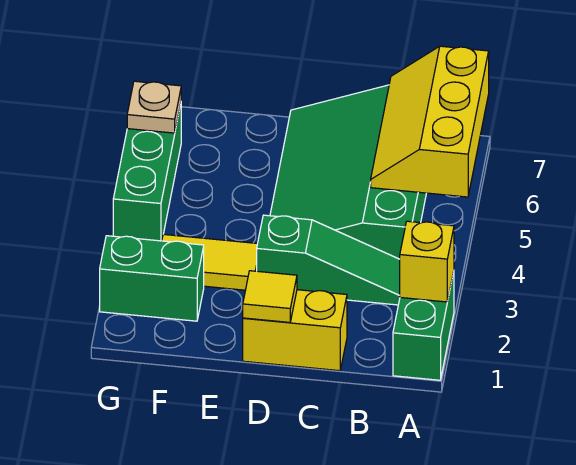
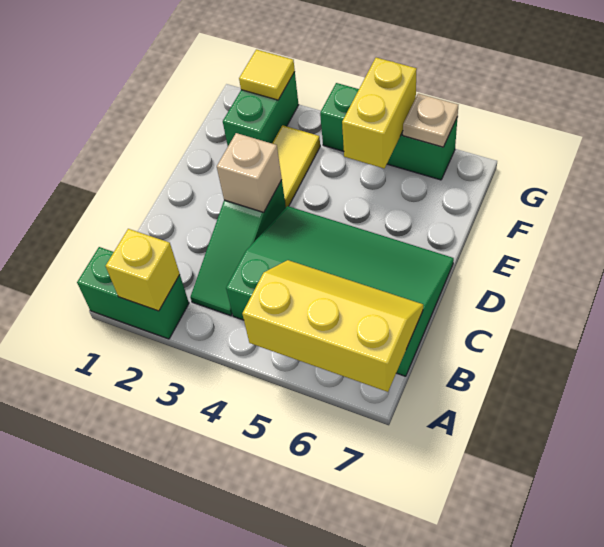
yellow brick C1:D1 level 1 -> yellow brick F5:G5 level 2
yellow tile D1 level 2 -> yellow tile G2 level 2
none -> tan brick D3 level 2

